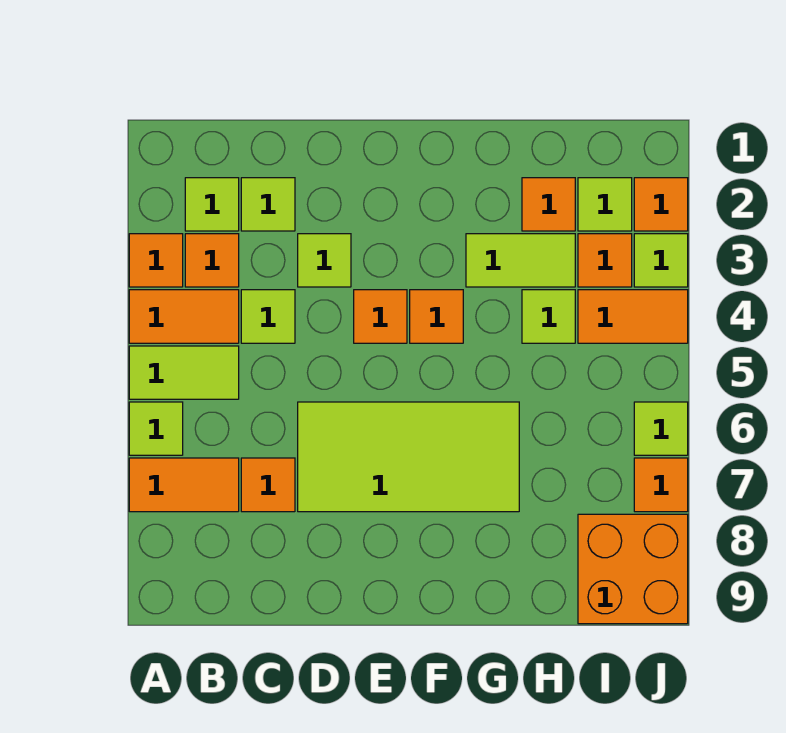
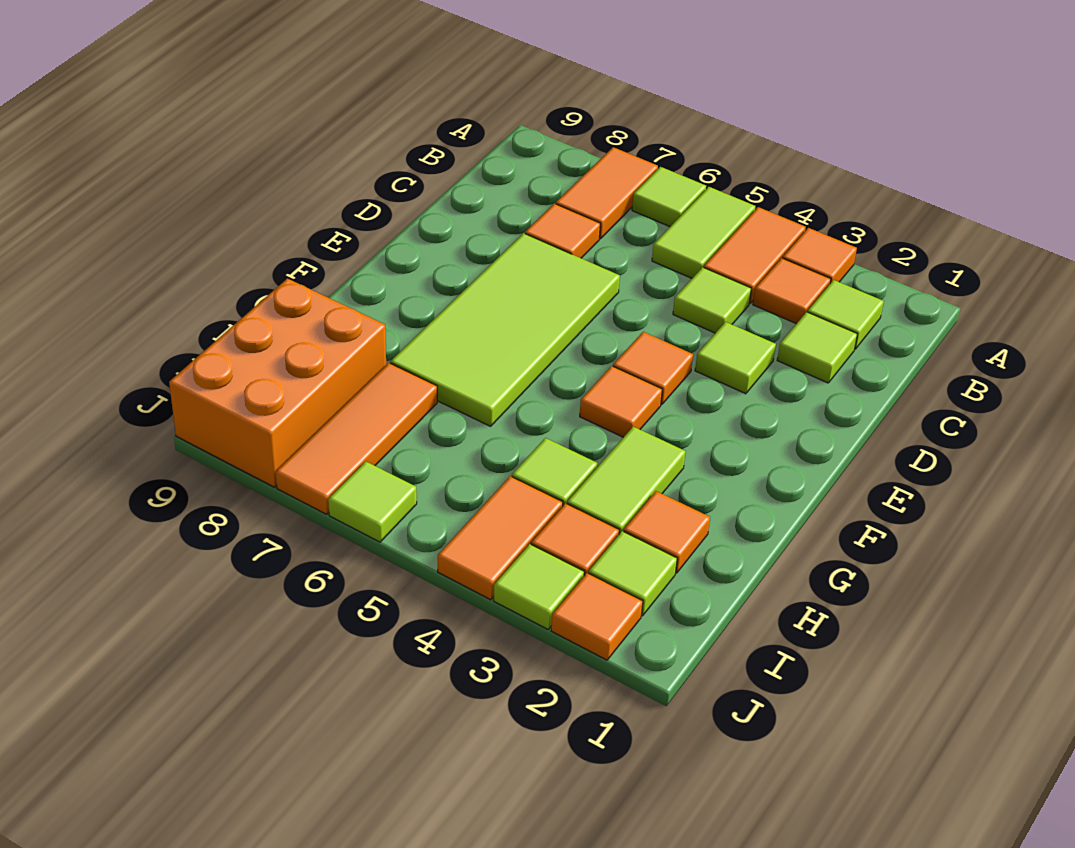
orange brick I8:J9 level 1 -> orange brick H8:J9 level 1
orange tile J7 level 1 -> orange tile H7:J7 level 1

